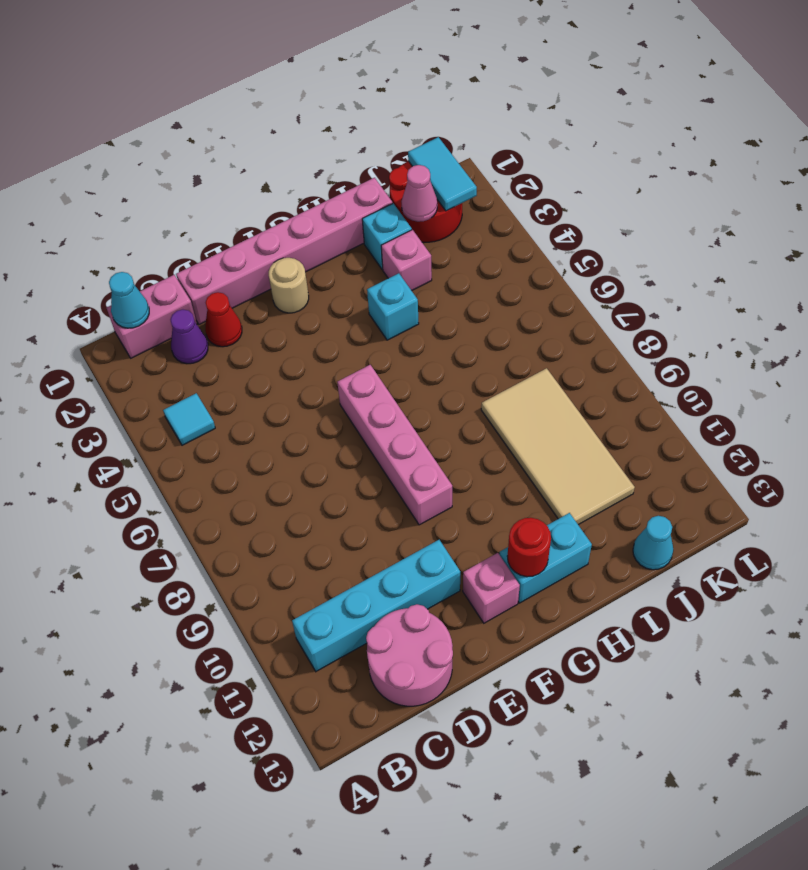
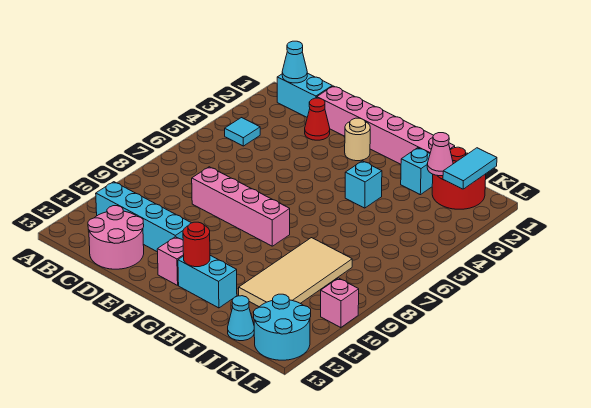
pink brick B1:C1 level 1 -> cyan brick B1:C1 level 1
purple cone C2 level 1 -> none
pink brick F6:F9 level 1 -> pink brick D8:G8 level 1
pink brick I3 level 1 -> pink brick L10 level 1
none -> cyan round brick K12:L13 level 1

